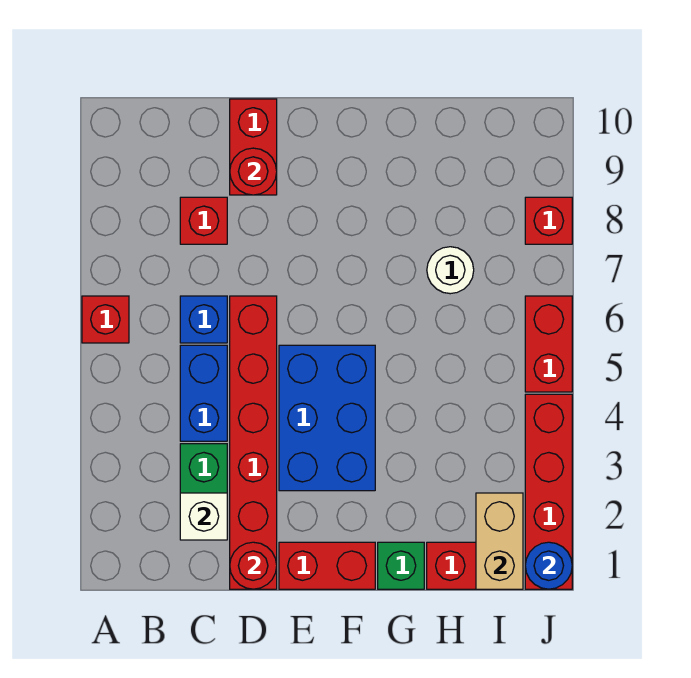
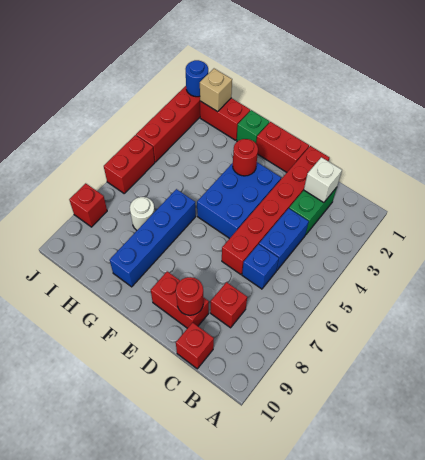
red brick A6 level 1 -> red brick C10 level 1
red round brick D1 level 2 -> red round brick F3 level 2
red brick D9:D10 level 1 -> red brick D9:E9 level 1
none -> blue brick G6:G9 level 1
tan brick I1:I2 level 2 -> tan brick I1 level 2

